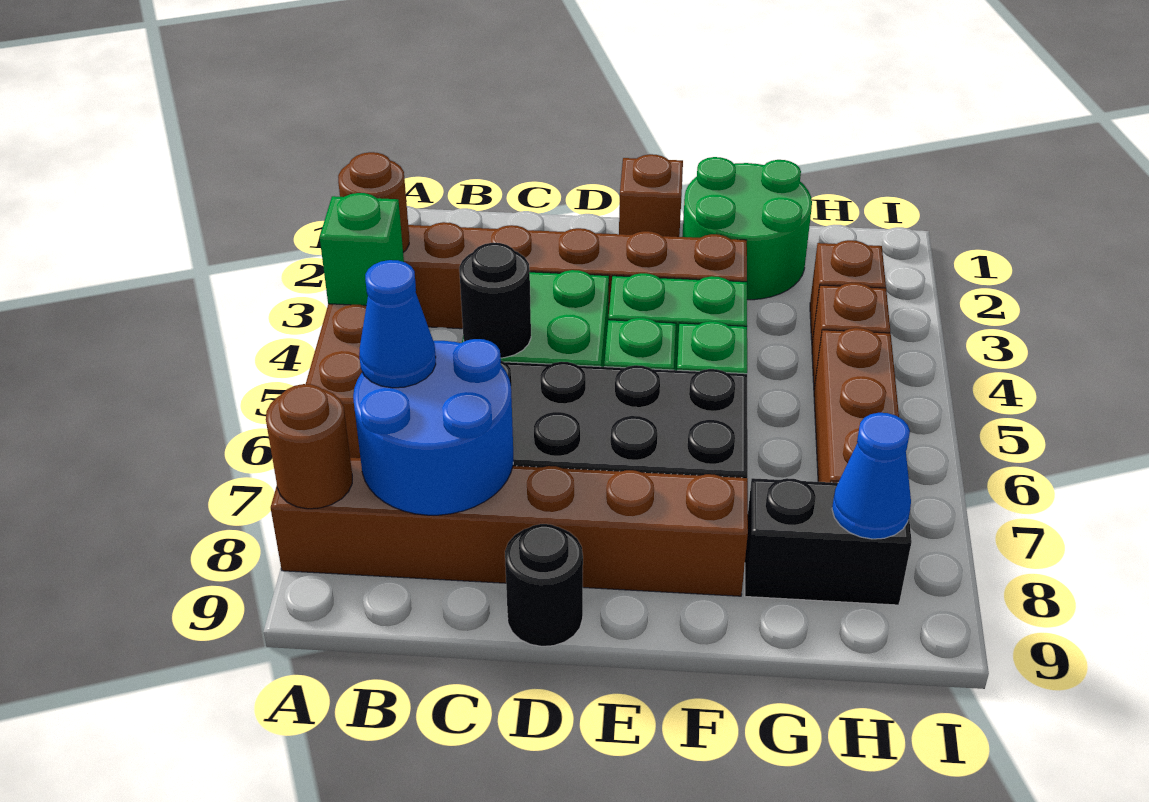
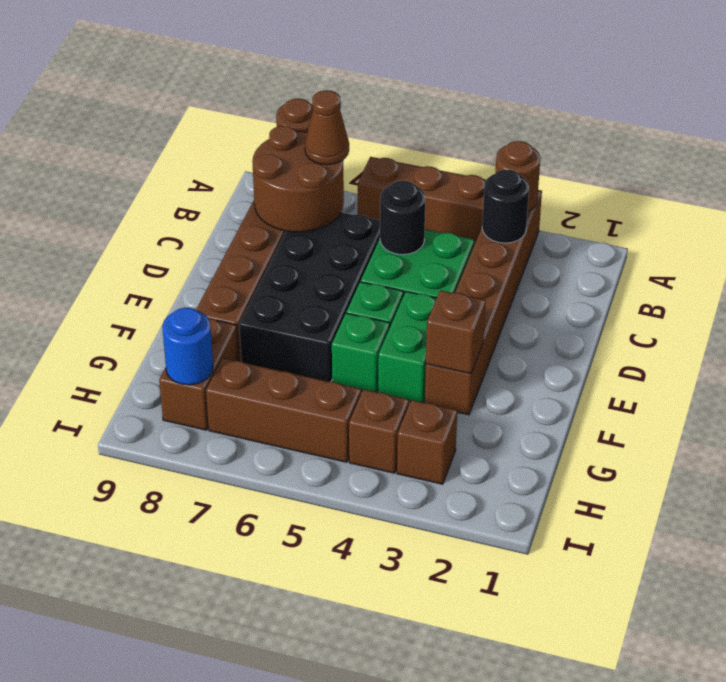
green brick A4 level 2 -> none
blue round brick B7:C8 level 2 -> brown round brick B7:C8 level 2
blue cone B7 level 3 -> brown cone B7 level 3
black round brick D9 level 1 -> black round brick B3 level 2
brown brick E1 level 1 -> brown brick F3 level 2
green round brick F1:G2 level 1 -> none
black brick G8:H8 level 1 -> brown brick G8:H8 level 1
blue cone H8 level 2 -> blue round brick H8 level 2

